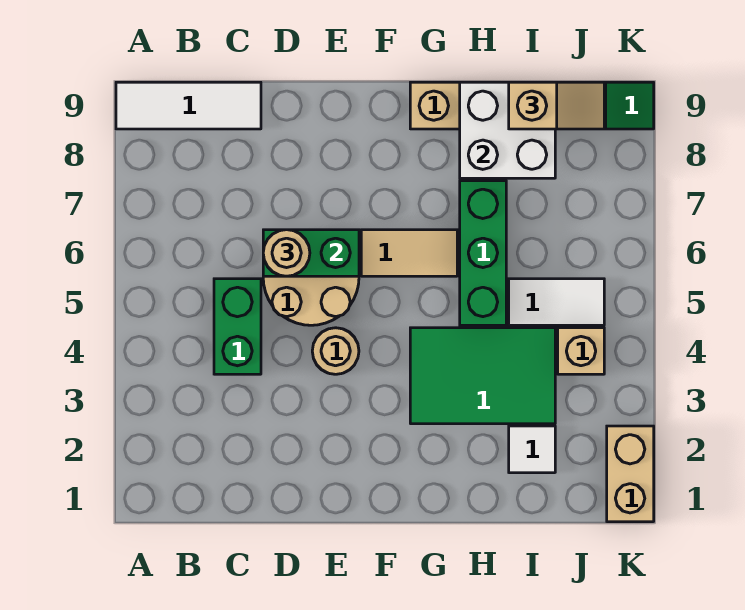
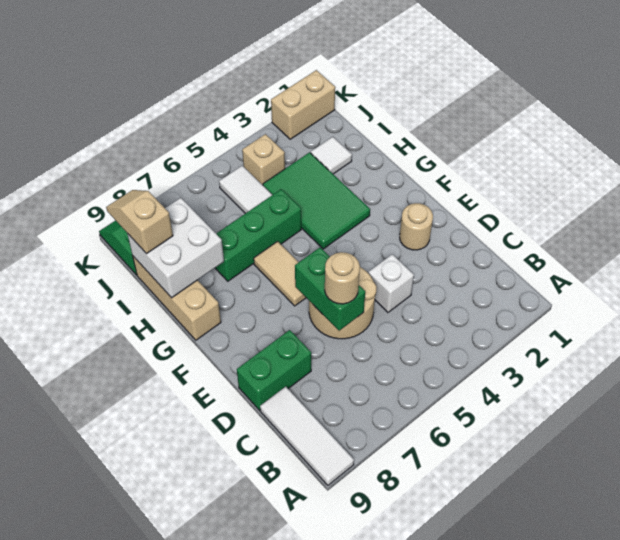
green brick C4:C5 level 1 -> green brick D8:D9 level 1
none -> white brick D4 level 1
tan round brick E4 level 1 -> tan round brick E2 level 1

